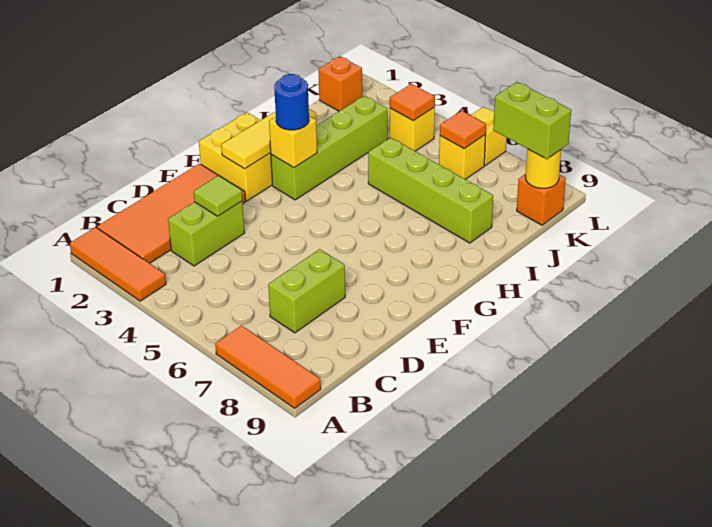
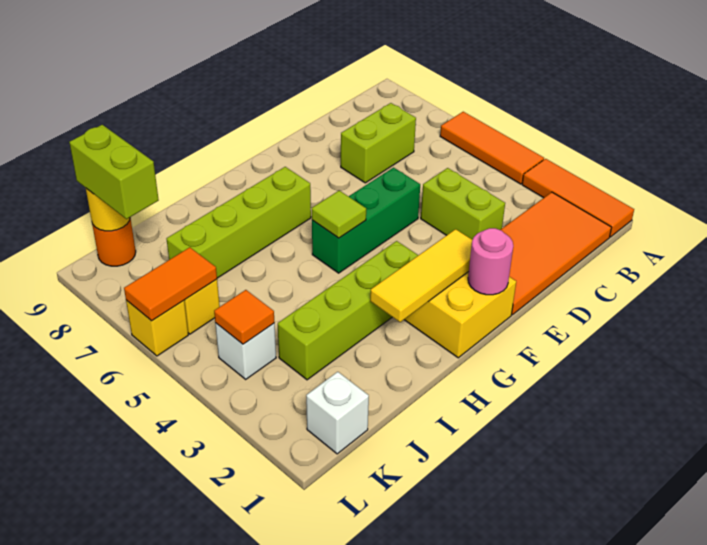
orange tile A7:A9 level 1 -> orange tile A4:A6 level 1
lime brick C3:D3 level 1 -> lime brick D3:D4 level 1
lime tile D3 level 2 -> lime tile G5 level 2
none -> green brick E5:G5 level 1
none -> pink round brick F1 level 2
yellow brick G3 level 2 -> none
blue round brick G3 level 3 -> none
lime brick I5:I8 level 1 -> lime brick G7:J7 level 1
orange brick K1 level 1 -> white brick K1 level 1
yellow brick K4 level 1 -> white brick K4 level 1
orange tile K6 level 2 -> orange tile K6:L6 level 2
orange brick K9 level 1 -> orange round brick K9 level 1

